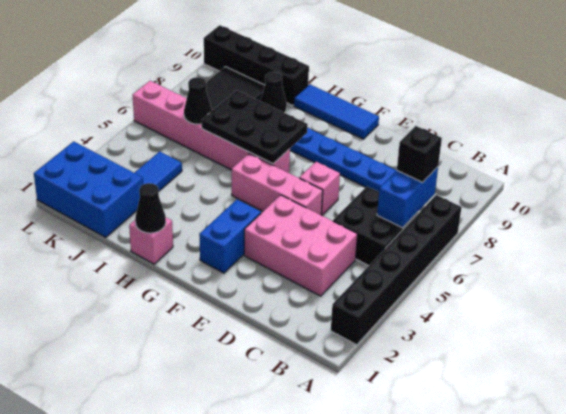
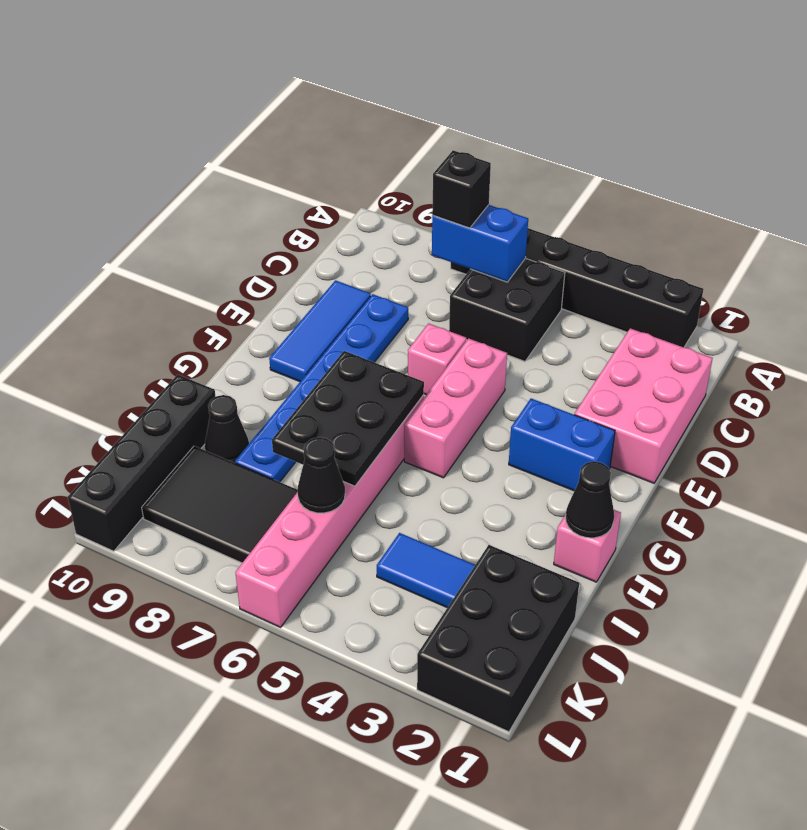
pink brick C3:E4 level 1 -> pink brick C1:E2 level 1
blue tile F10:H10 level 1 -> blue tile D9:F9 level 1
blue brick J1:L2 level 1 -> black brick J1:L2 level 1

